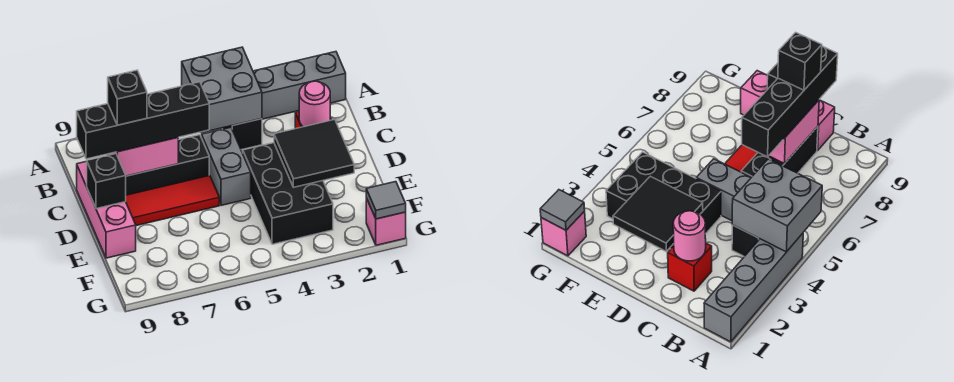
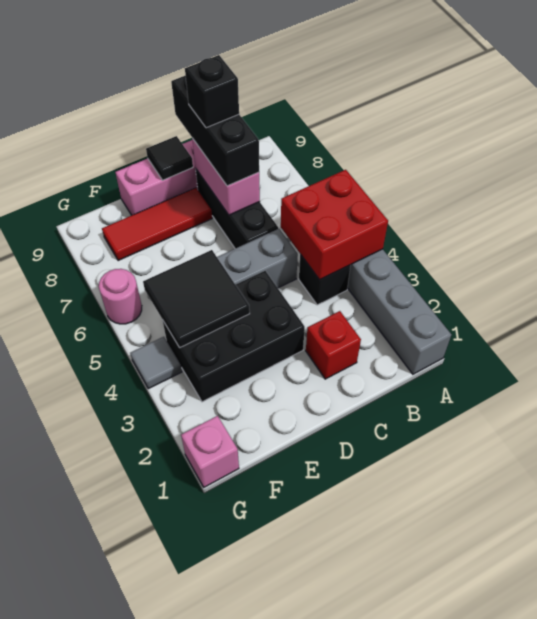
grey brick A4:B5 level 2 -> red brick A4:B5 level 2
pink round brick C2 level 2 -> pink round brick G6 level 1
black brick C6:C9 level 3 -> black brick C7:C9 level 3
black tile D2:E3 level 2 -> black tile E4:F5 level 2
red tile D6:D8 level 1 -> red tile D8:F8 level 1
black brick D9 level 2 -> black tile D9 level 2
grey tile G1 level 2 -> grey tile G4 level 1

